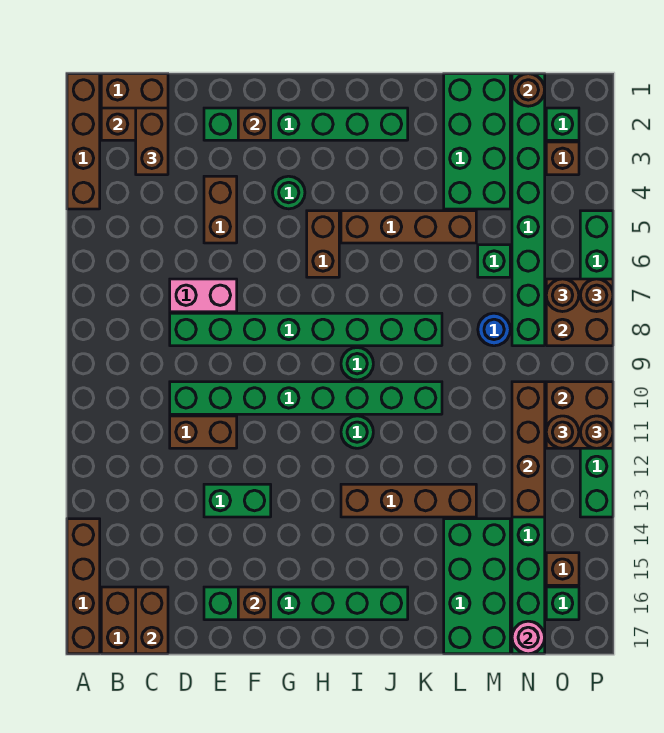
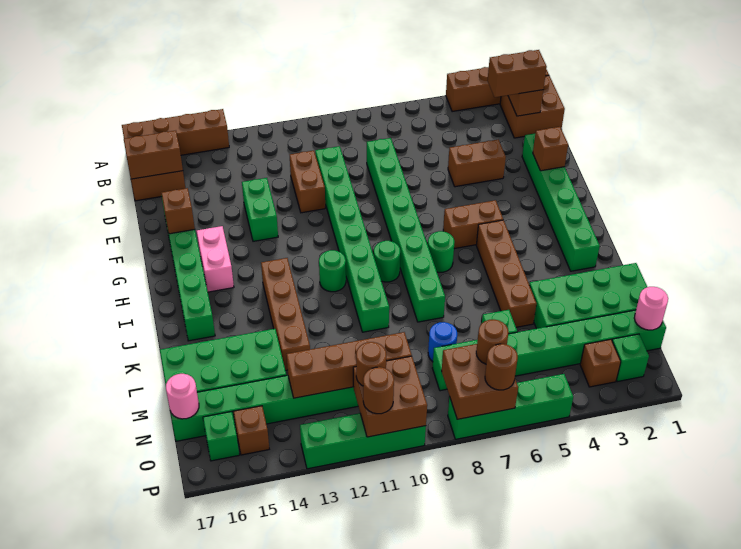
pink brick D7:E7 level 1 -> pink brick G15:H15 level 1
green round brick G4 level 1 -> green round brick I7 level 1
brown round brick N1 level 2 -> pink round brick N1 level 2

